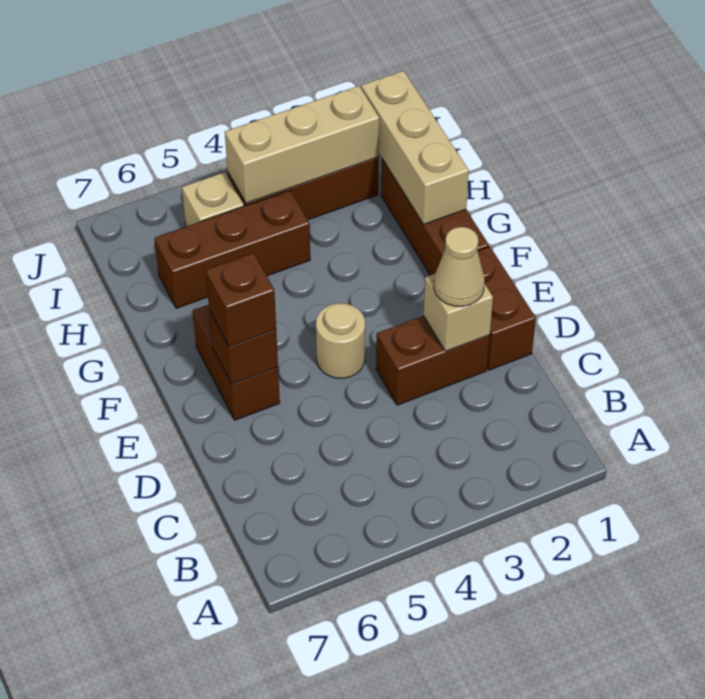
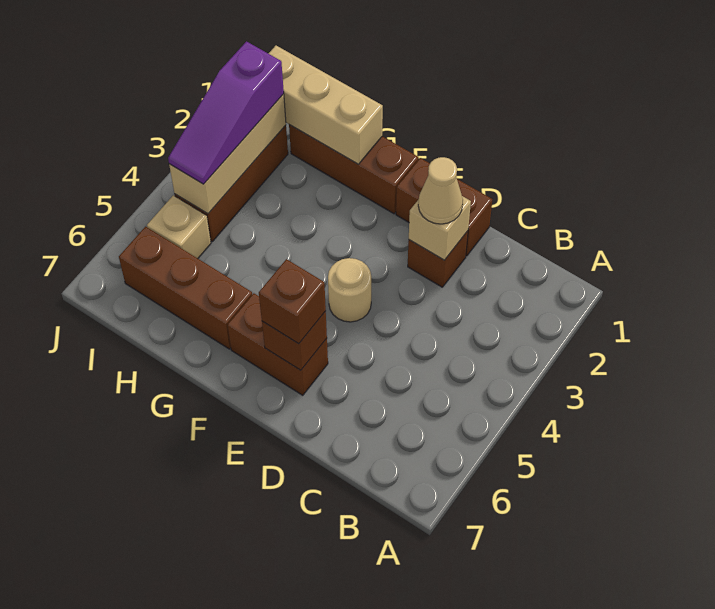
brown brick D2:D3 level 1 -> brown brick D2 level 1
brown brick H4:H6 level 1 -> brown brick G6:I6 level 1
none -> purple slope I2:I4 level 3 top 2

